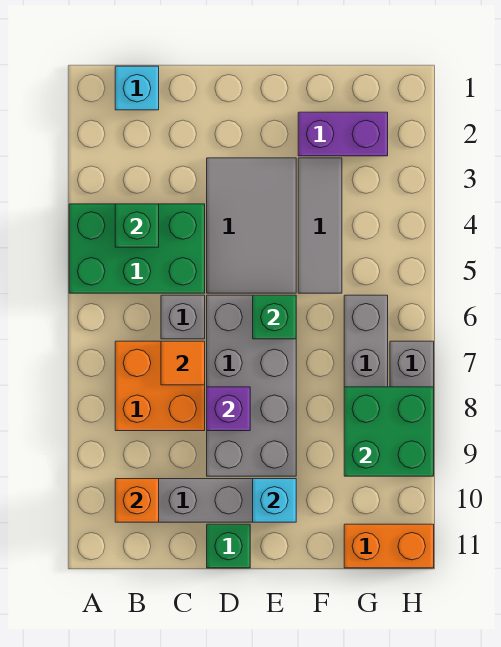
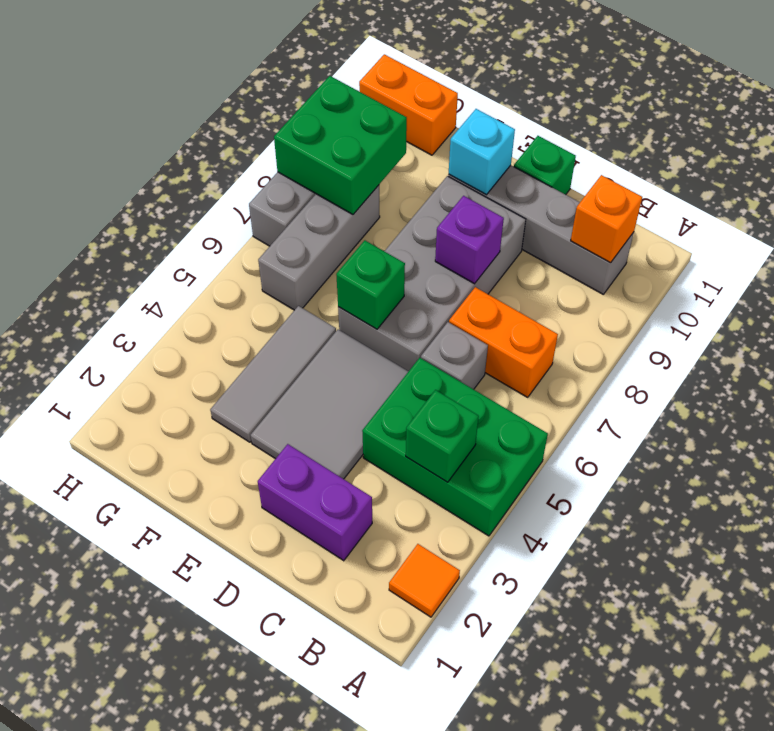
cyan brick B1 level 1 -> none
orange brick B7:C8 level 1 -> orange brick B7:C7 level 1
orange tile C7 level 2 -> orange tile A2 level 1
purple brick F2:G2 level 1 -> purple brick C2:D2 level 1

